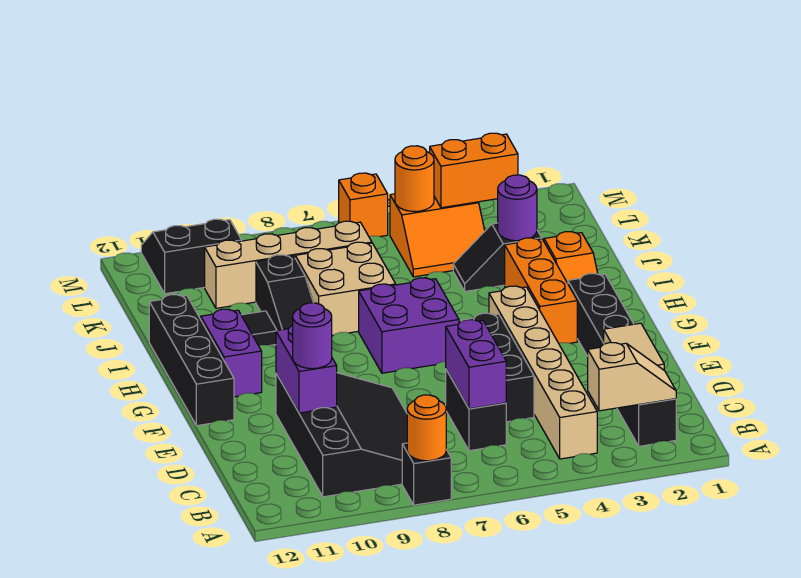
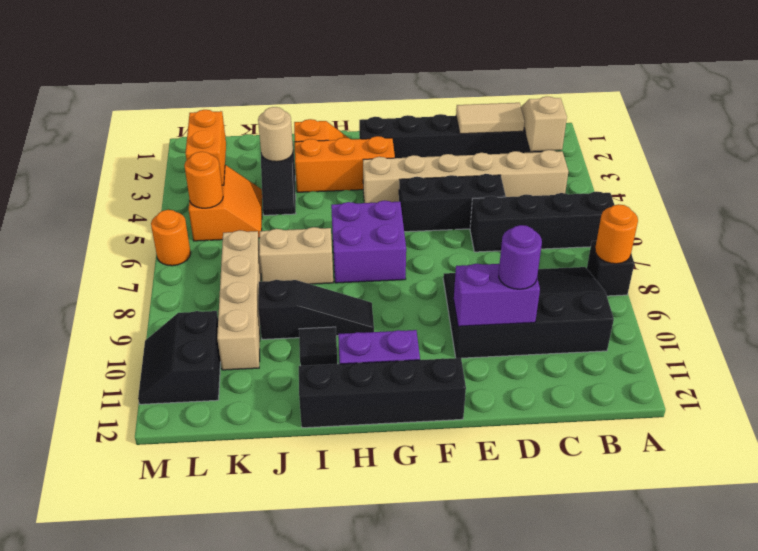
black brick C6:D6 level 1 -> black brick A6:D6 level 1
purple brick C6:D6 level 2 -> none
tan brick I7:J8 level 1 -> tan brick I7:J7 level 1
purple round brick J3 level 2 -> tan round brick J3 level 2
orange brick M6 level 1 -> orange round brick M6 level 1

